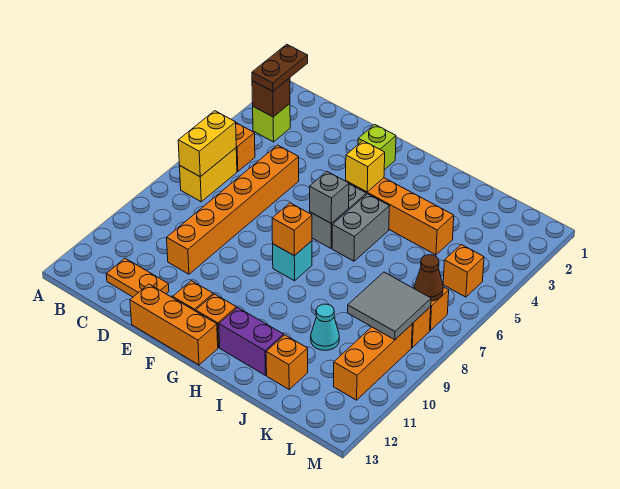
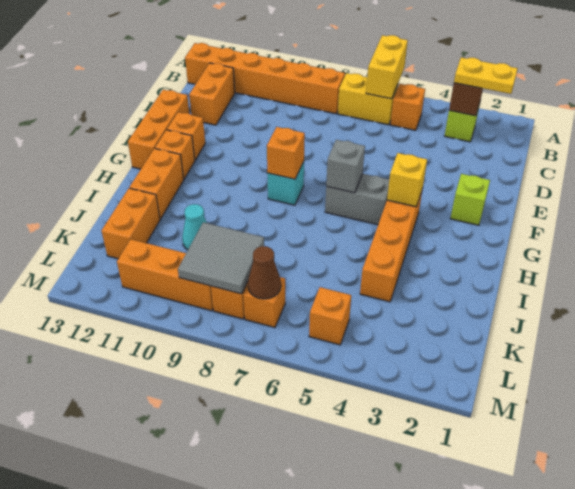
brown plate B2:B3 level 3 -> yellow plate B2:B3 level 3
yellow brick B6:B7 level 2 -> yellow brick A6:B6 level 2
orange plate C12:D12 level 1 -> orange brick C12:D12 level 1
orange brick D5:D10 level 1 -> orange brick B8:B13 level 1
grey brick H5:H6 level 1 -> none
purple brick H12:I12 level 1 -> orange brick H12:I12 level 1
orange brick J12 level 1 -> orange brick J12:K12 level 1

